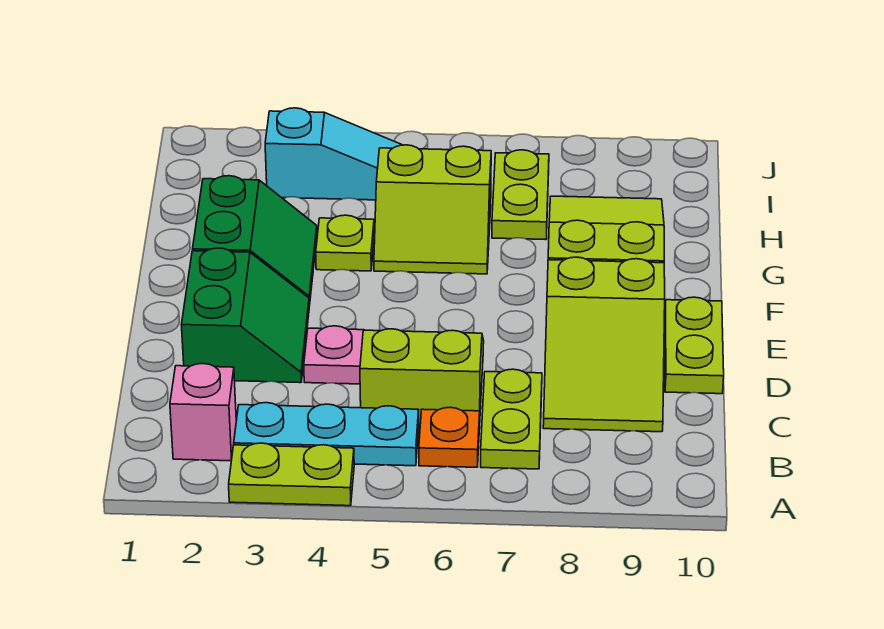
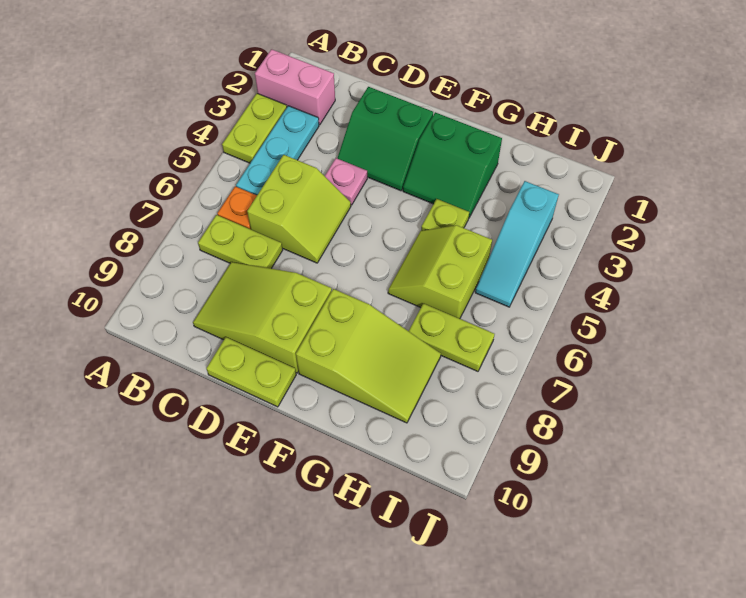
pink brick B2 level 1 -> pink brick A2:B2 level 1

